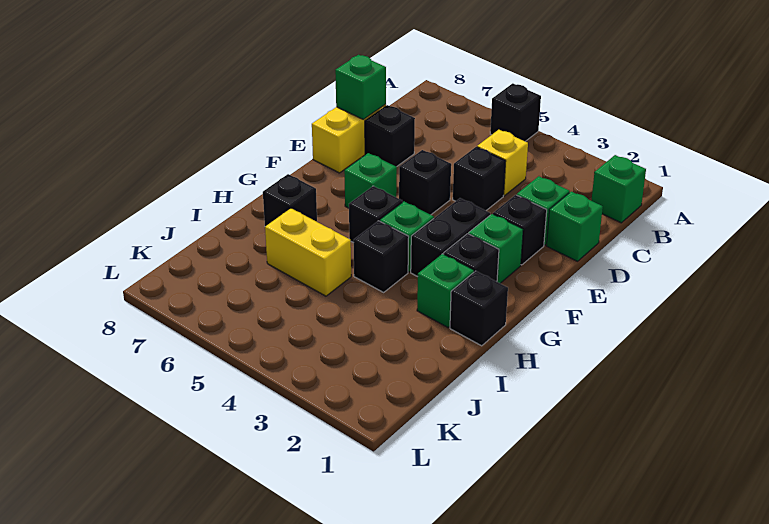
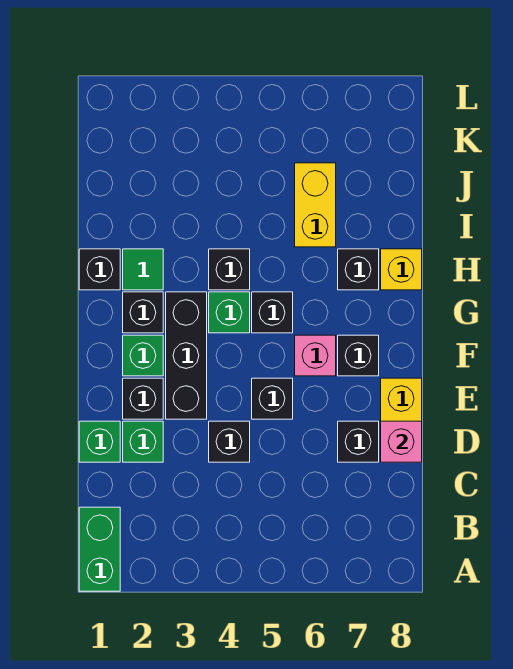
black brick A5 level 1 -> black brick F7 level 1
green brick B1 level 1 -> green brick A1:B1 level 1
yellow brick C4 level 1 -> yellow brick H8 level 1
green brick D8 level 2 -> pink brick D8 level 2
black brick F3:G3 level 1 -> black brick E3:G3 level 1
green brick F6 level 1 -> pink brick F6 level 1
green brick H2 level 1 -> green tile H2 level 1
yellow brick I5:I6 level 1 -> yellow brick I6:J6 level 1

